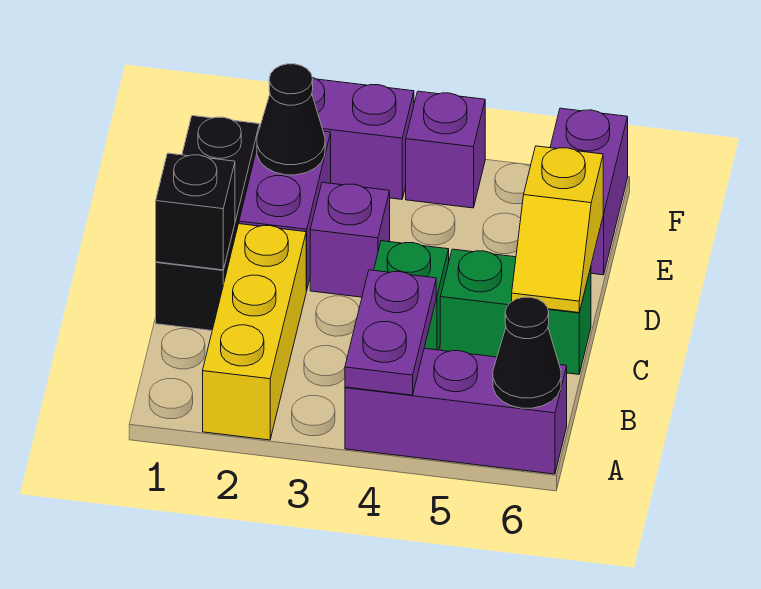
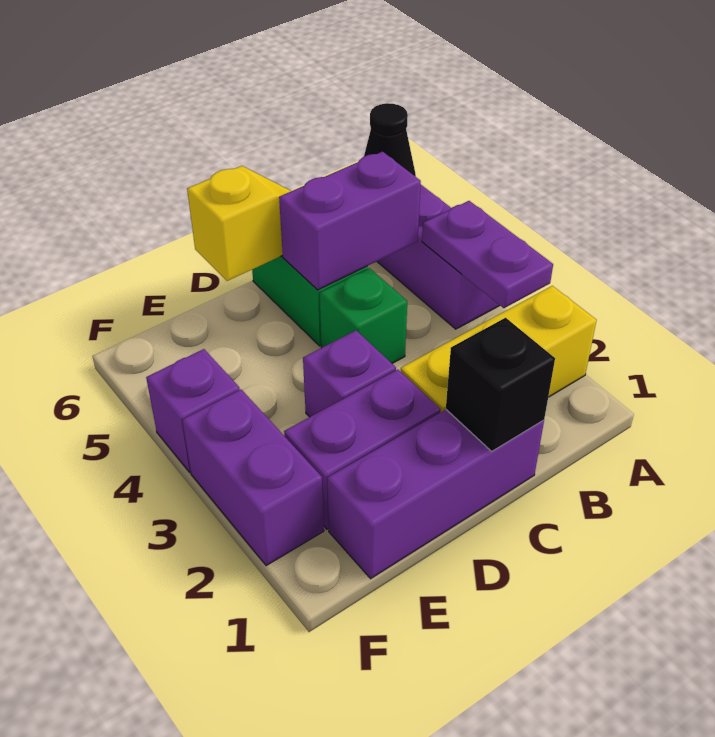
purple plate A4:B4 level 2 -> purple plate A3:A4 level 2
black brick C1:E1 level 1 -> purple brick C1:E1 level 1
black cone E2 level 2 -> none
purple brick E6:F6 level 1 -> purple brick B5:C5 level 2

